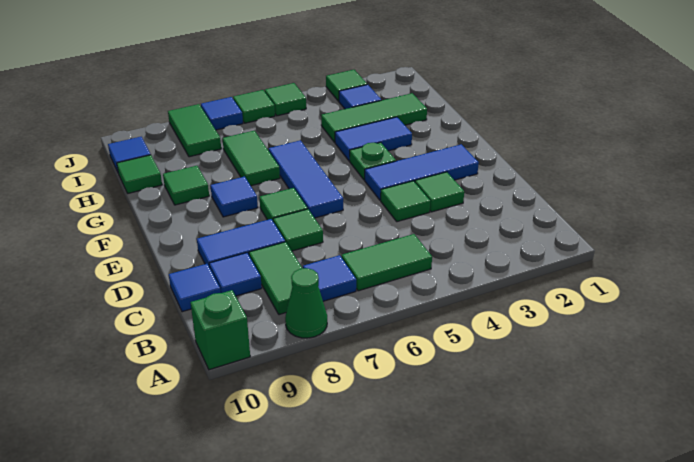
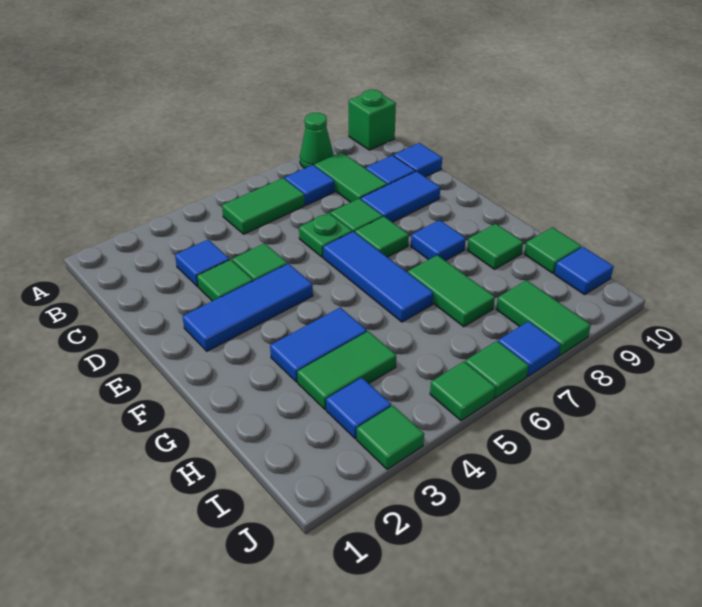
none -> blue tile C3 level 1
green plate F4 level 1 -> green plate D6 level 1
green tile H2:H4 level 1 -> green tile H3:H4 level 1

